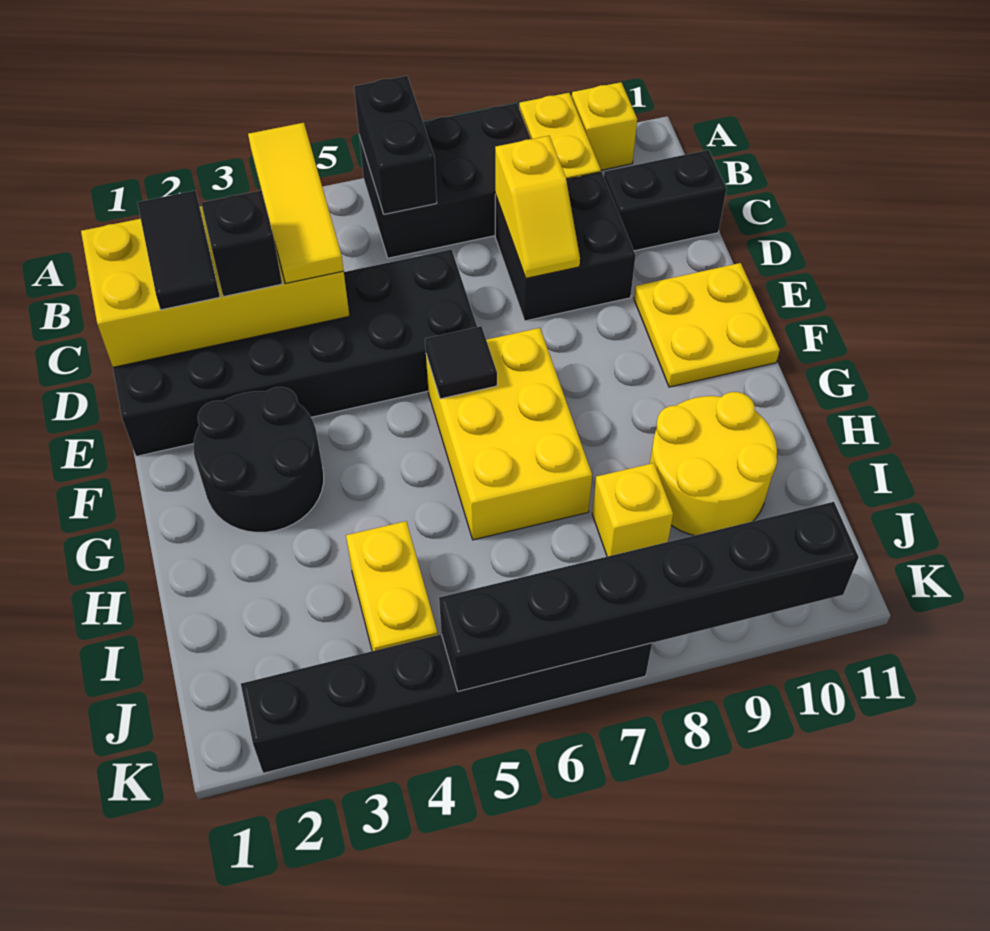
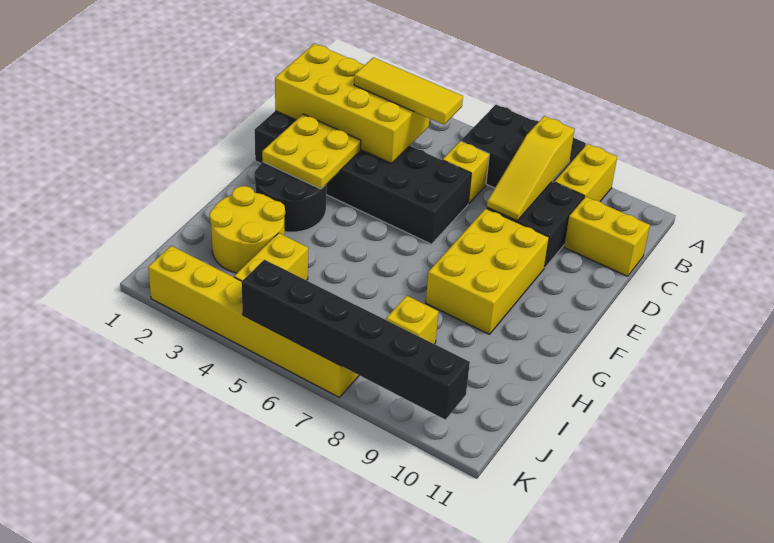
black brick A6:B6 level 2 -> none
yellow brick A10 level 1 -> yellow brick C6 level 1
yellow tile B4:D4 level 3 -> yellow tile C3:C5 level 3
black tile C2:D2 level 3 -> none
yellow slope C8:D8 level 2 top C -> yellow slope B8:D8 level 2 top B
black brick C10:C11 level 1 -> yellow brick C10:C11 level 1
black brick D3 level 3 -> none
yellow plate E10:F11 level 1 -> yellow plate E2:F3 level 2
yellow brick F6:H7 level 1 -> yellow brick E8:G9 level 1
black tile F6 level 2 -> none
yellow round brick H9:I10 level 1 -> yellow round brick H2:I3 level 1
black brick K2:K7 level 1 -> yellow brick K2:K7 level 1

